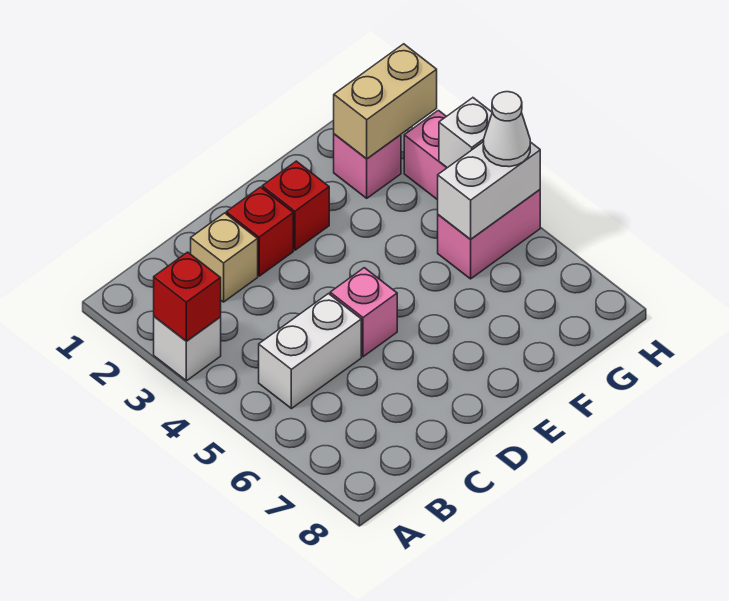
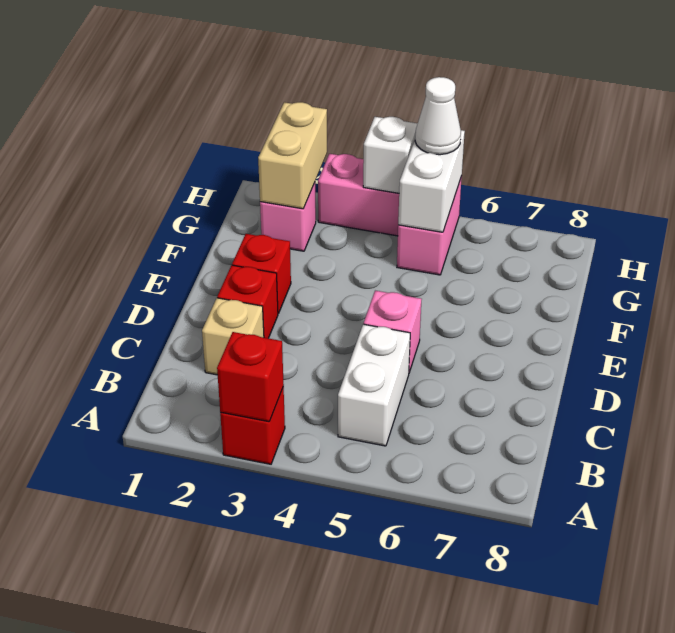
white brick A3 level 1 -> red brick A3 level 1

